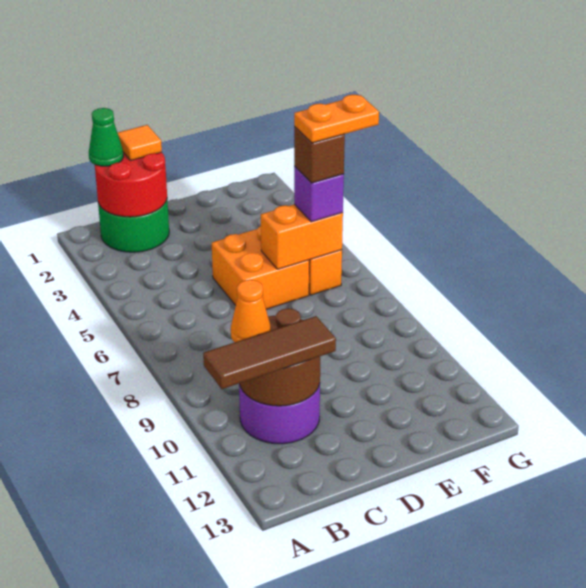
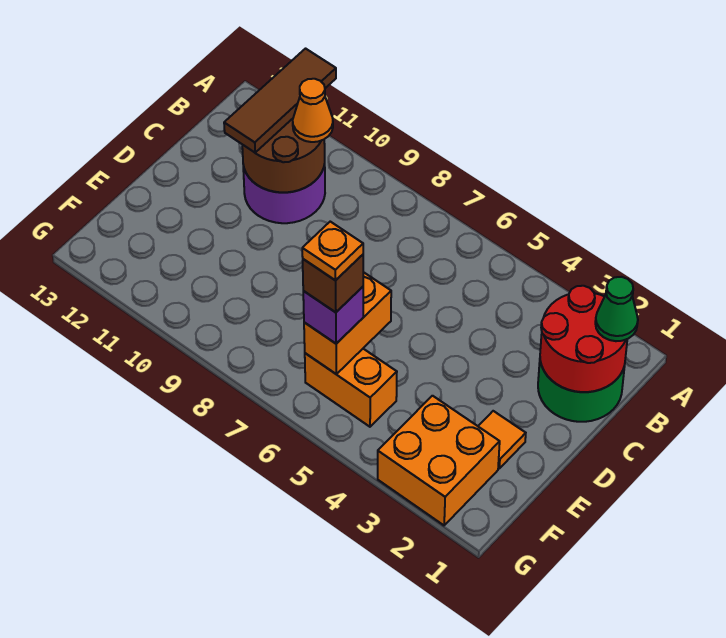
orange tile C1 level 3 -> orange tile E2 level 1
orange brick D5:E6 level 1 -> orange brick F2:G3 level 1
orange plate F6:G6 level 5 -> orange plate F6 level 5

